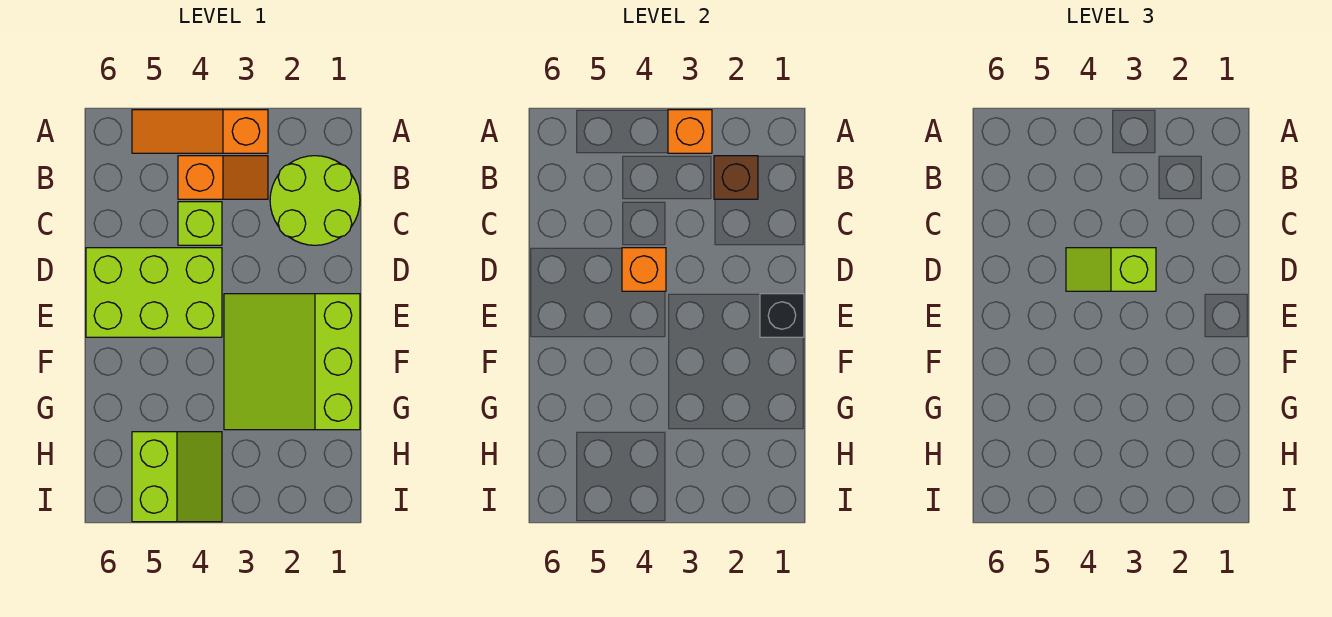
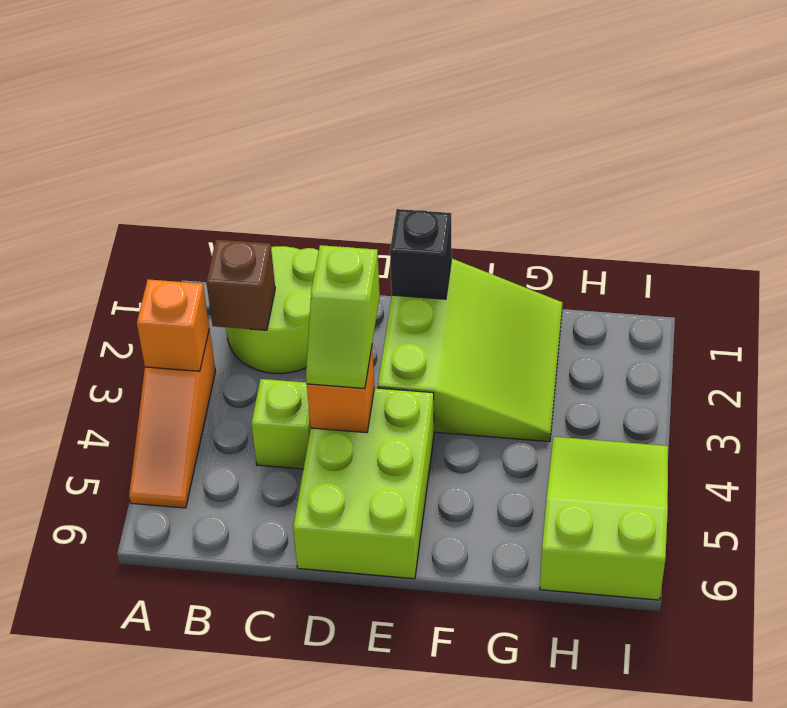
orange slope B3:B4 level 1 top 4 -> none
lime slope E1:G3 level 1 top 1 -> lime slope E1:G3 level 1 top E
lime slope H4:I5 level 1 top 5 -> lime slope H4:I6 level 1 top 6

